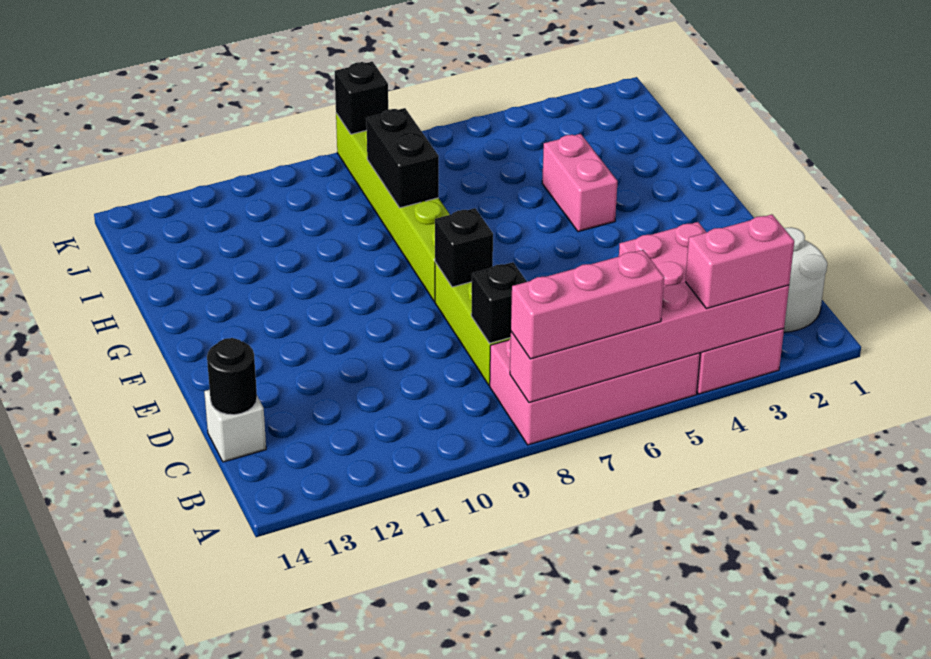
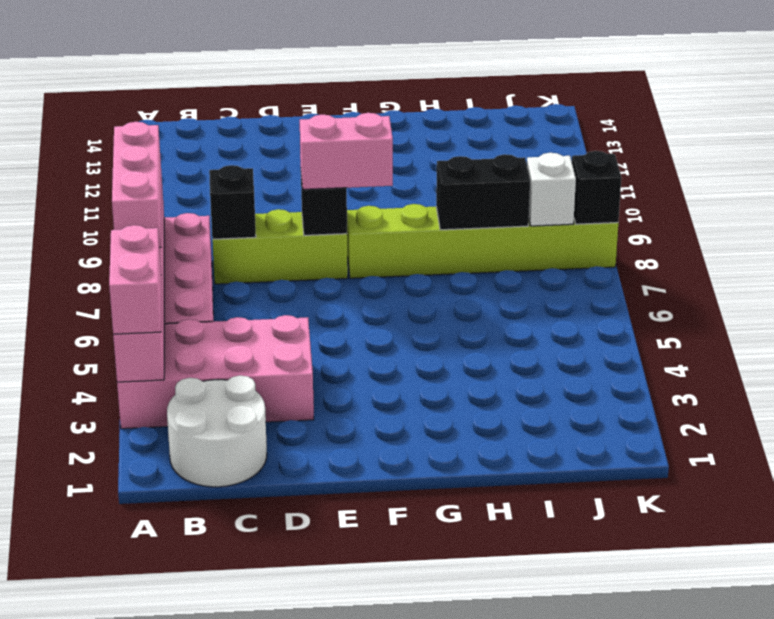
white brick C14 level 1 -> white brick J8 level 2
black round brick C14 level 2 -> none
pink brick G4:H4 level 1 -> pink brick E8:F8 level 3

